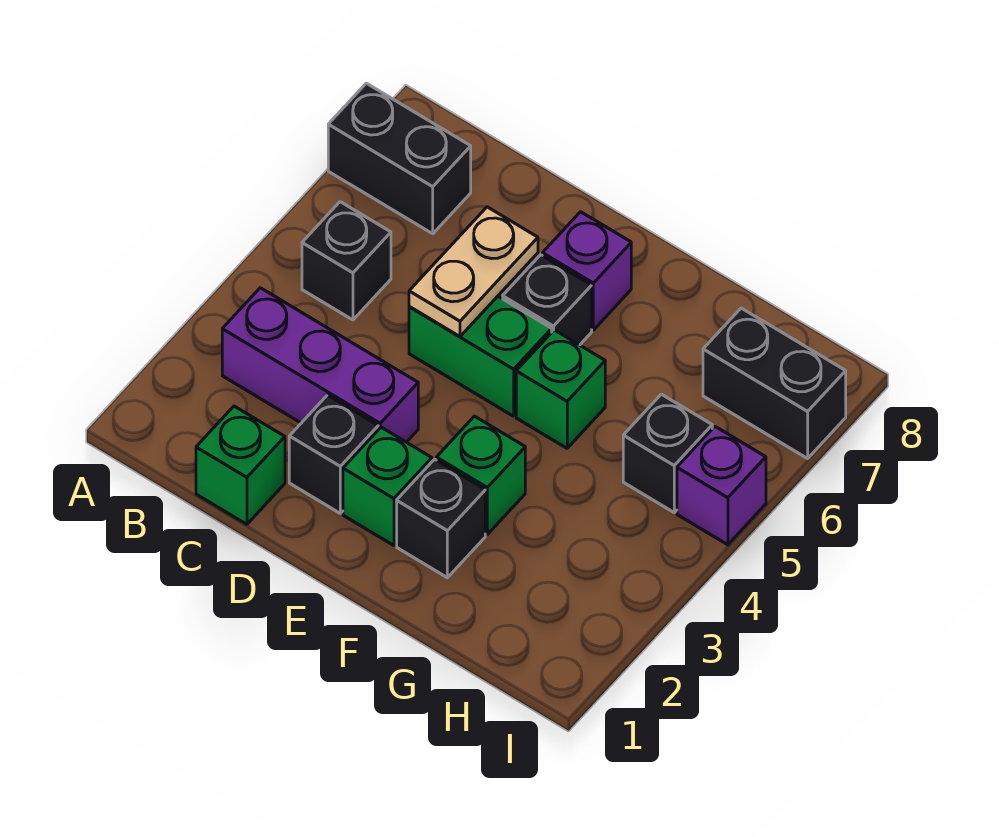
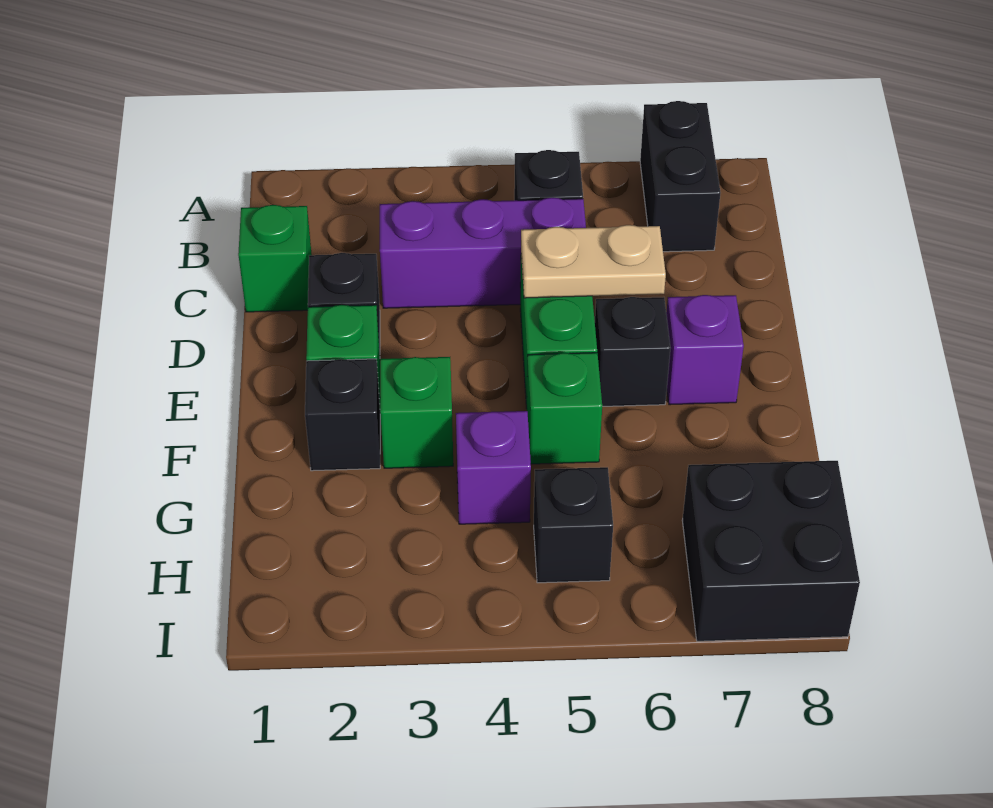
purple brick B3:D3 level 1 -> purple brick C3:C5 level 1
black brick H7:I7 level 1 -> black brick H7:I8 level 1
purple brick I5 level 1 -> purple brick G4 level 1

